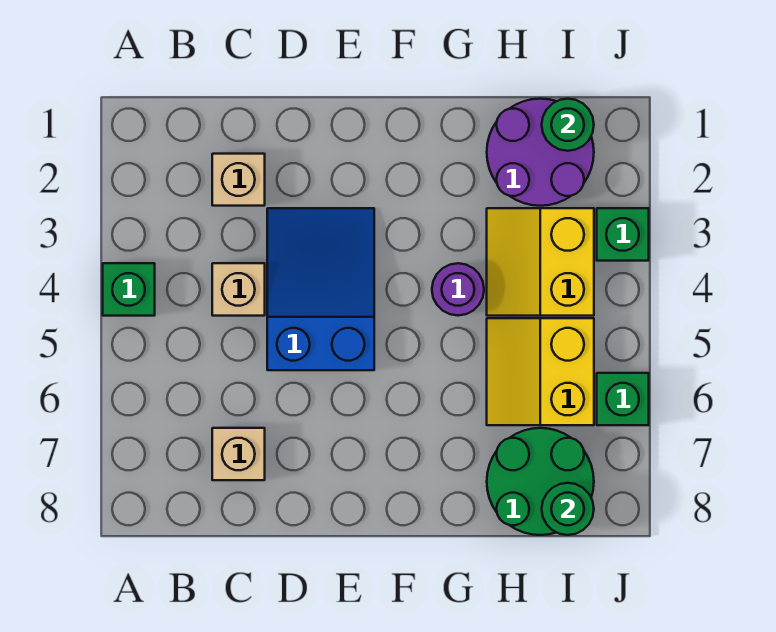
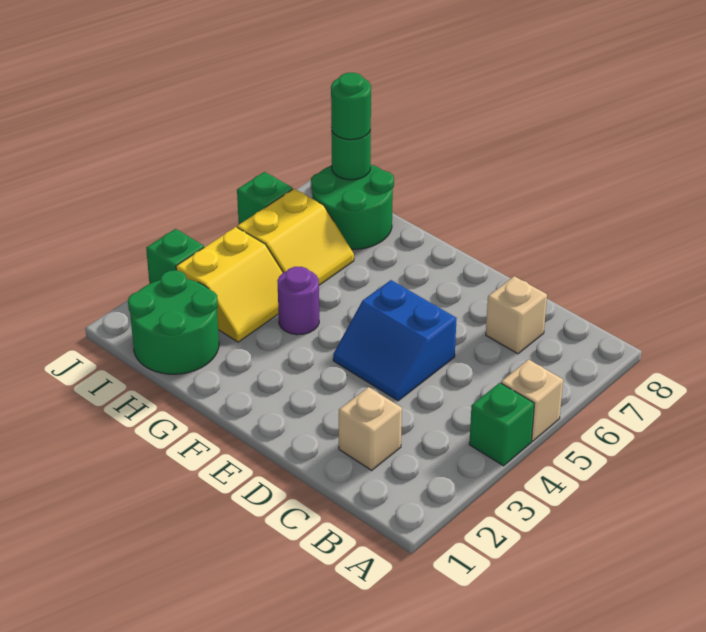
tan brick C4 level 1 -> tan brick A5 level 1
blue slope D3:E5 level 1 top 5 -> blue slope D4:E5 level 1 top 5
purple round brick H1:I2 level 1 -> green round brick H1:I2 level 1
green round brick I1 level 2 -> green round brick I8 level 3

